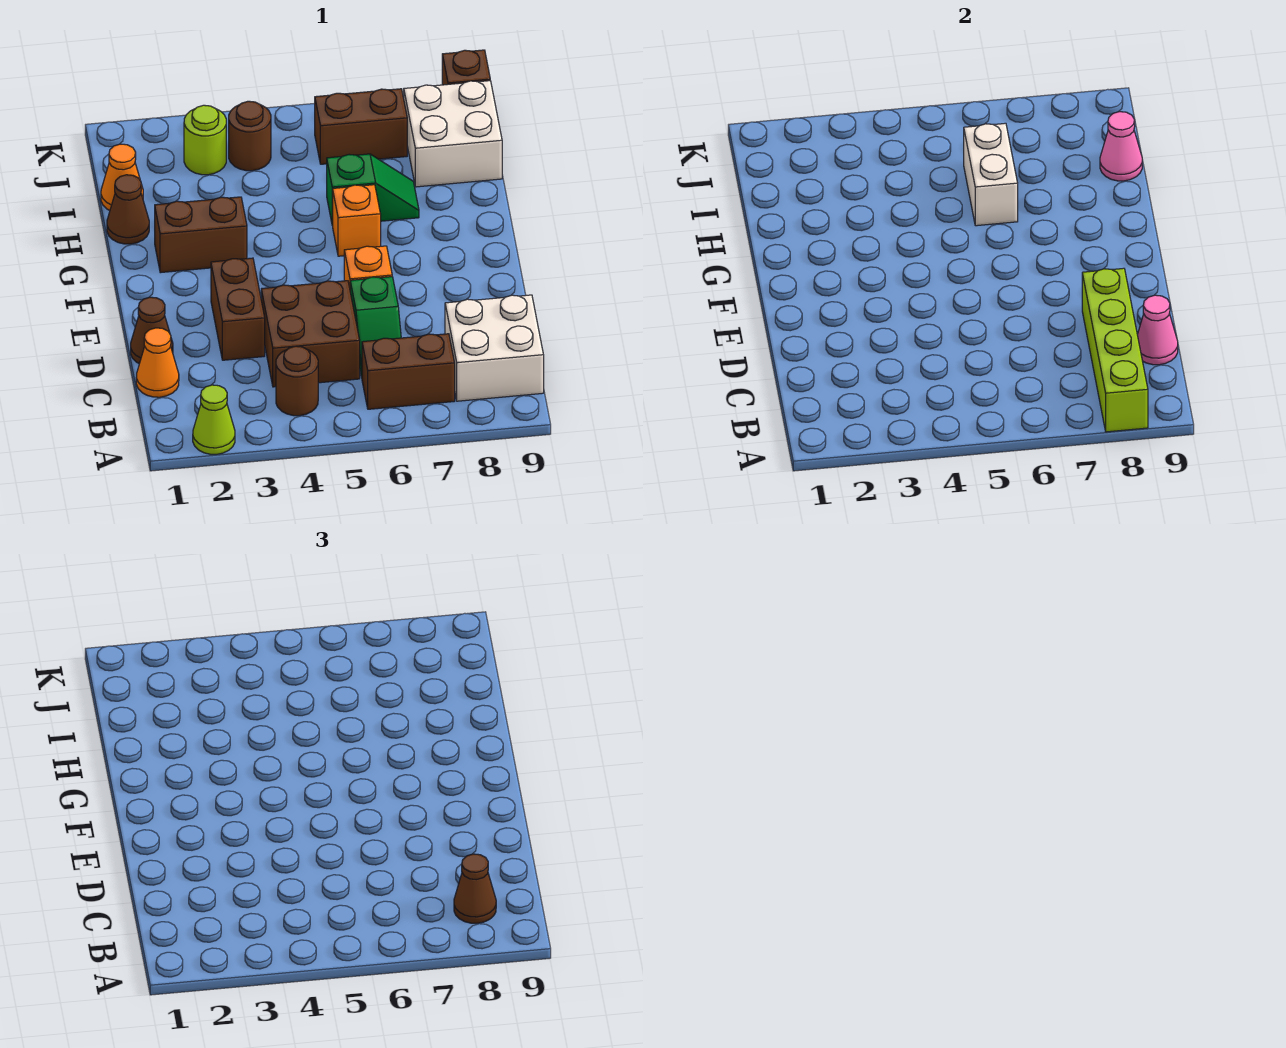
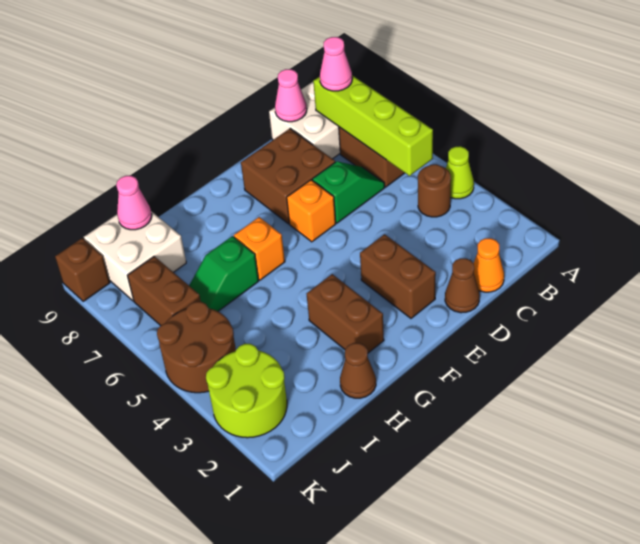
lime cone A2 level 1 -> lime cone A4 level 1
lime brick A8:D8 level 2 -> lime brick B5:B8 level 2
brown cone B8 level 3 -> pink cone B8 level 3
brown brick C4:D5 level 1 -> brown brick D7:E8 level 1
brown brick D3:E3 level 1 -> brown brick E2:E3 level 1
green slope H6:H7 level 1 top 6 -> green slope H6:I6 level 1 top H
white brick H6:I6 level 2 -> none
orange cone I1 level 1 -> none
lime round brick J3 level 1 -> lime round brick J2:K3 level 1
brown round brick J4 level 1 -> brown round brick J4:K5 level 1

